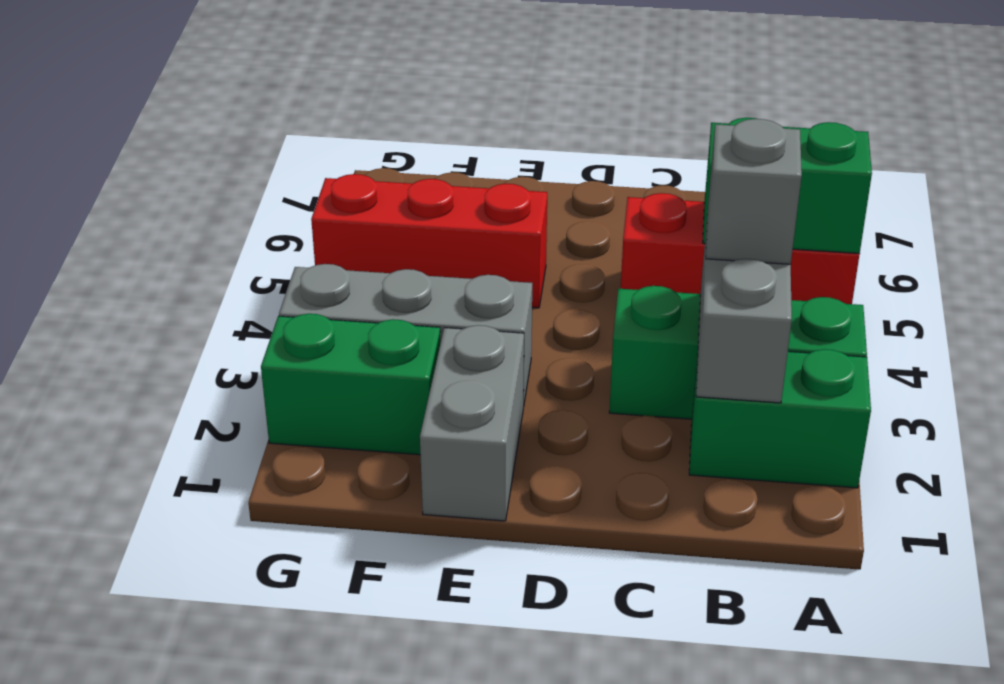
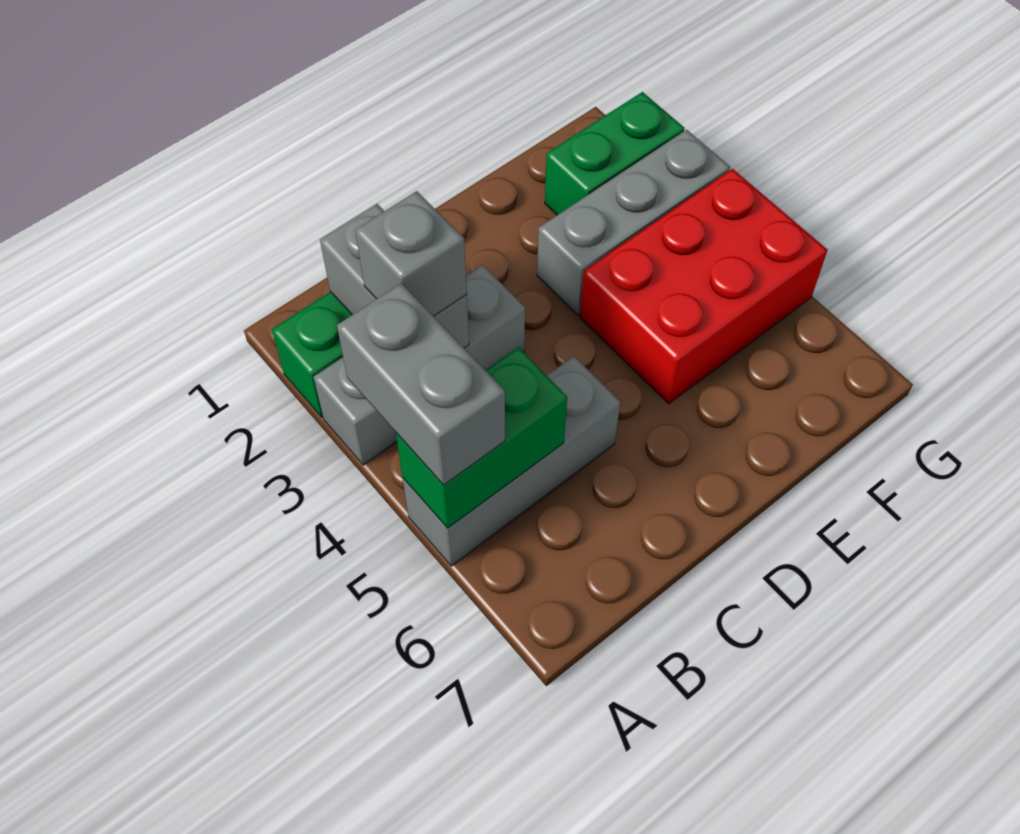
green brick A3:C3 level 1 -> grey brick A3:C3 level 1
red brick A5:C5 level 1 -> grey brick A5:C5 level 1
grey brick E1:E2 level 1 -> grey brick A4:A5 level 3
red brick E5:G5 level 1 -> red brick E4:G5 level 1

